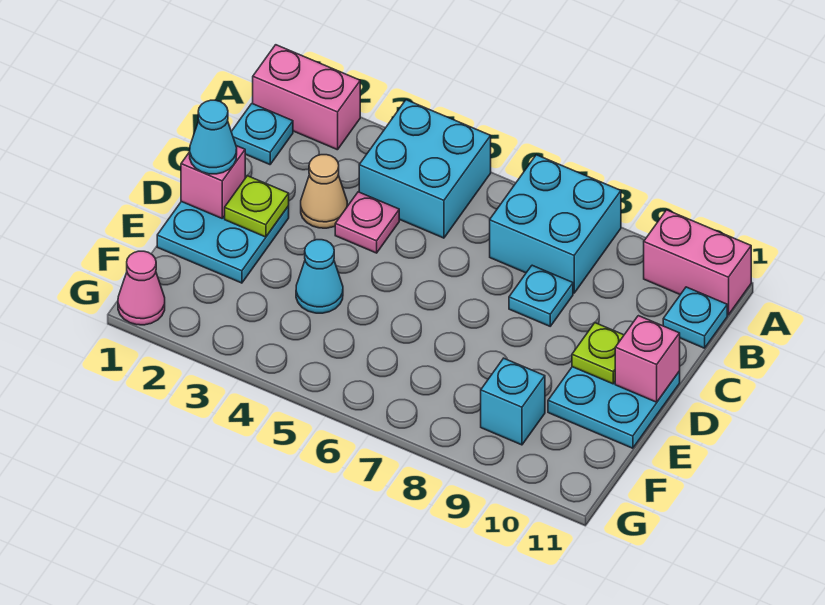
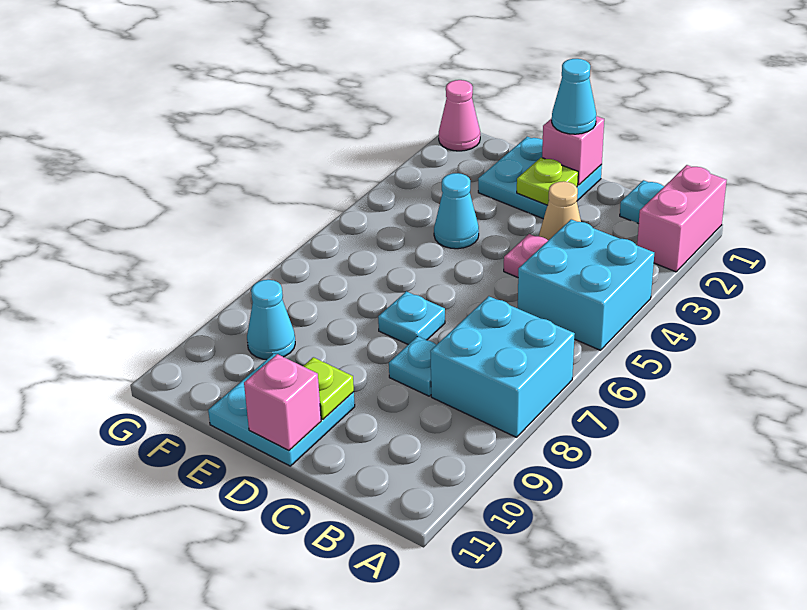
pink brick A10:A11 level 1 -> none
cyan plate B11 level 1 -> cyan plate D7 level 1
cyan brick F9 level 1 -> cyan cone F9 level 1

